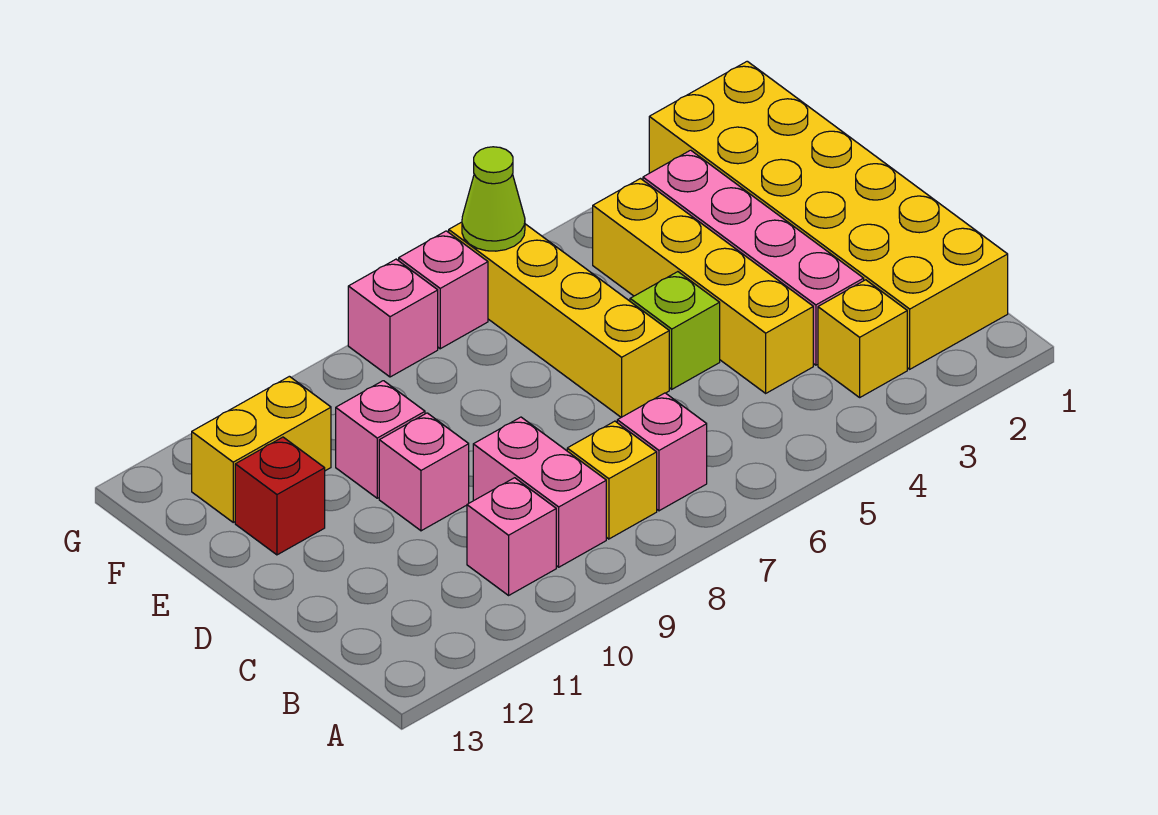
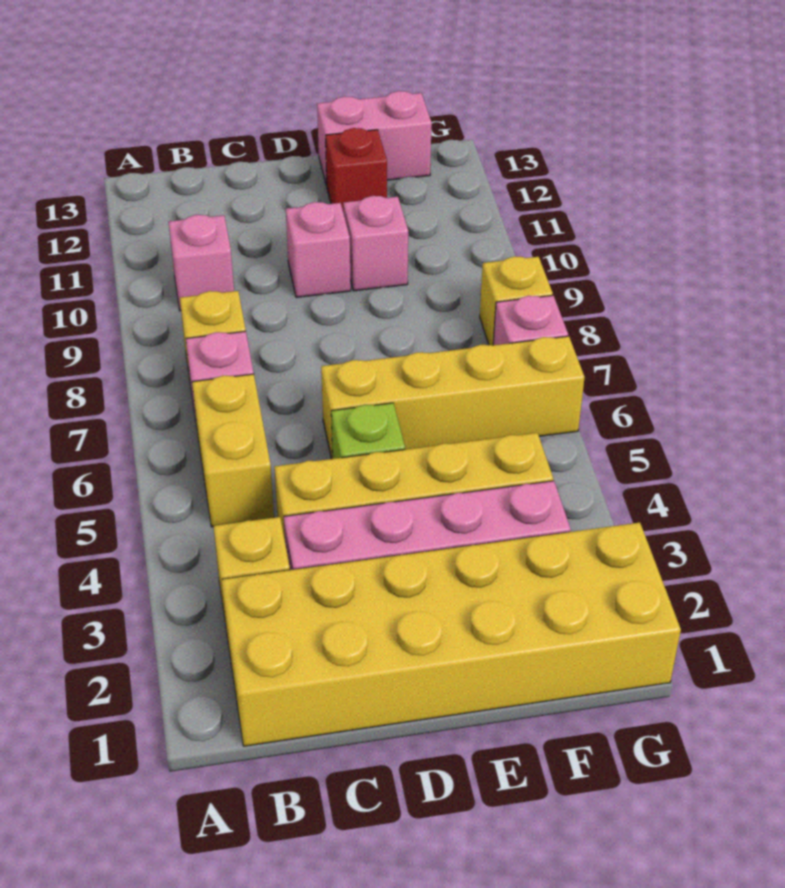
pink brick B9:C9 level 1 -> pink brick E13:F13 level 1
yellow brick F11:F12 level 1 -> yellow brick B5:B6 level 1
lime cone G6 level 2 -> none
pink brick G8 level 1 -> yellow brick G8 level 1

